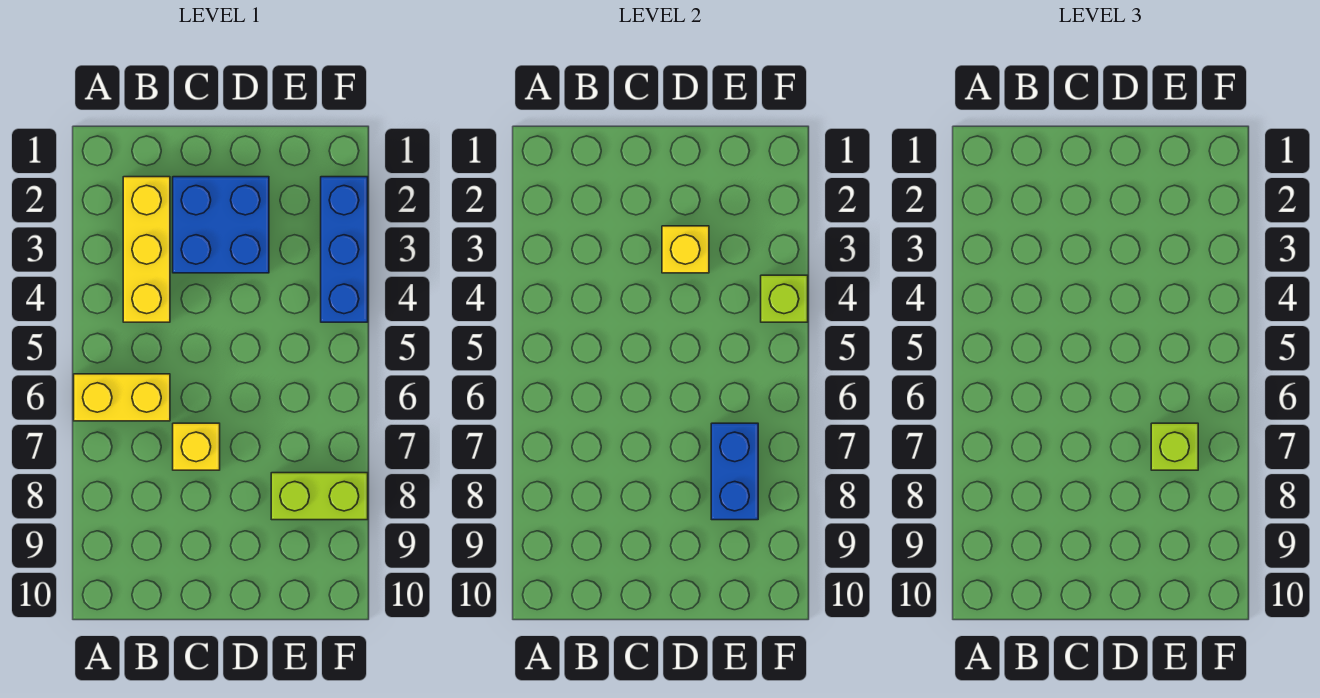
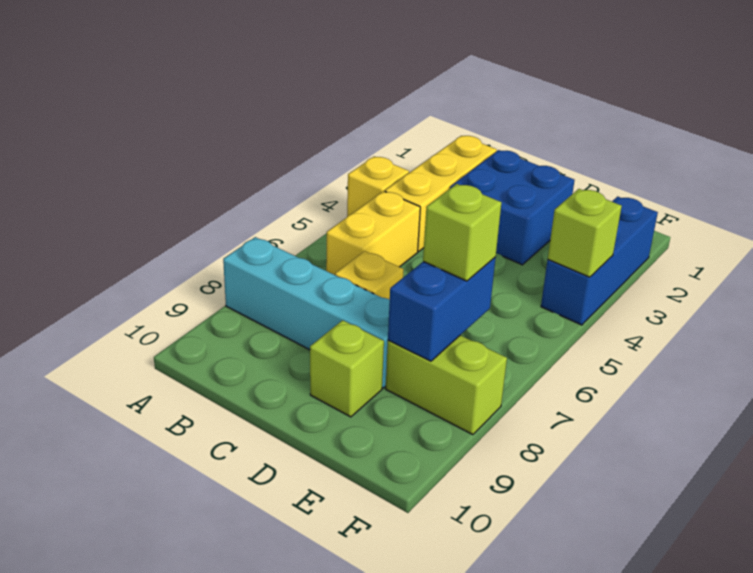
yellow brick A6:B6 level 1 -> yellow brick B5:B6 level 1
none -> cyan brick A8:D8 level 1
yellow brick D3 level 2 -> yellow brick A4 level 1
none -> lime brick D9 level 1

